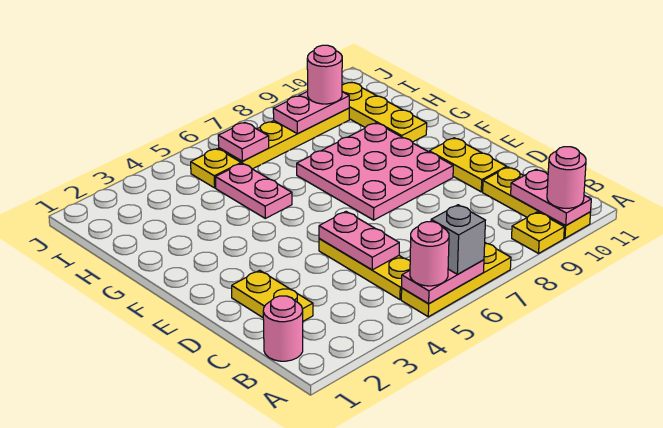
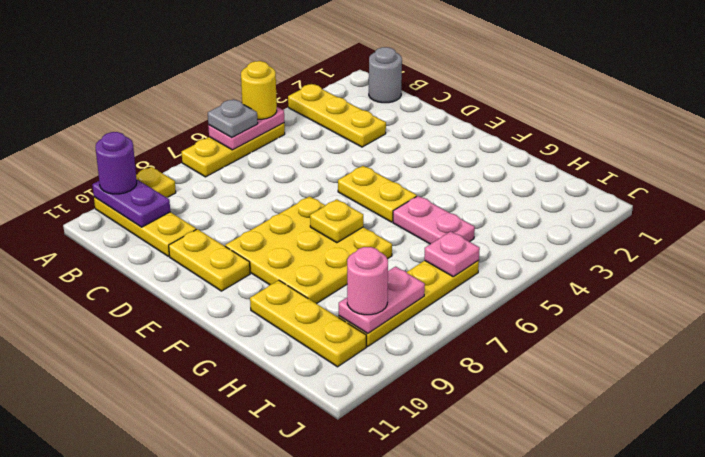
pink round brick A5 level 3 -> yellow round brick A5 level 3
grey brick A6 level 3 -> grey plate A6 level 3
pink plate A10:B10 level 2 -> purple plate A10:B10 level 2
pink round brick A10 level 3 -> purple round brick A10 level 3
pink round brick B1 level 1 -> grey round brick B1 level 1
yellow plate B5:D5 level 1 -> yellow plate A3:C3 level 1
yellow plate C2:D2 level 1 -> yellow plate E5:F5 level 1
pink plate C5:D5 level 2 -> none
pink plate E7:G9 level 1 -> yellow plate E7:G9 level 1
yellow plate I5 level 1 -> yellow plate F7 level 2

